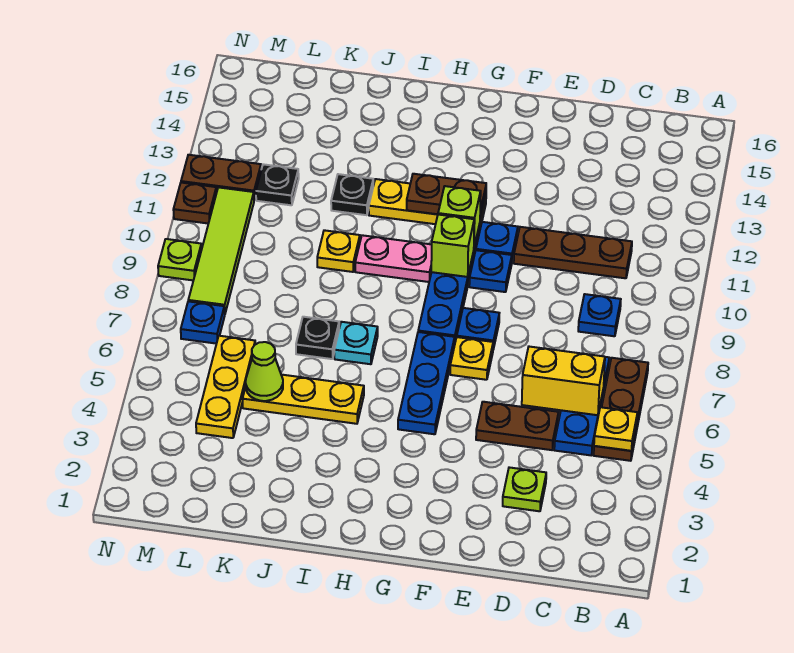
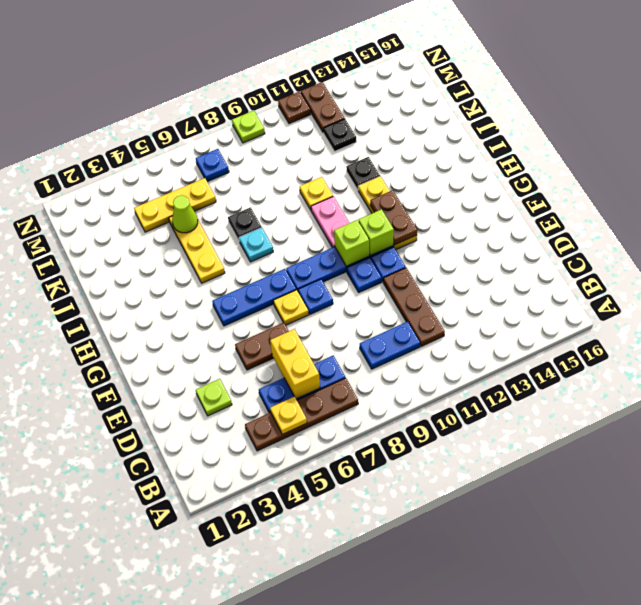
brown plate B5:B7 level 1 -> brown plate B4:B7 level 1
blue plate C9 level 1 -> blue plate C9:C10 level 1
brown plate D5:E5 level 1 -> brown plate E5:E6 level 1
lime tile M8:M11 level 1 -> none

